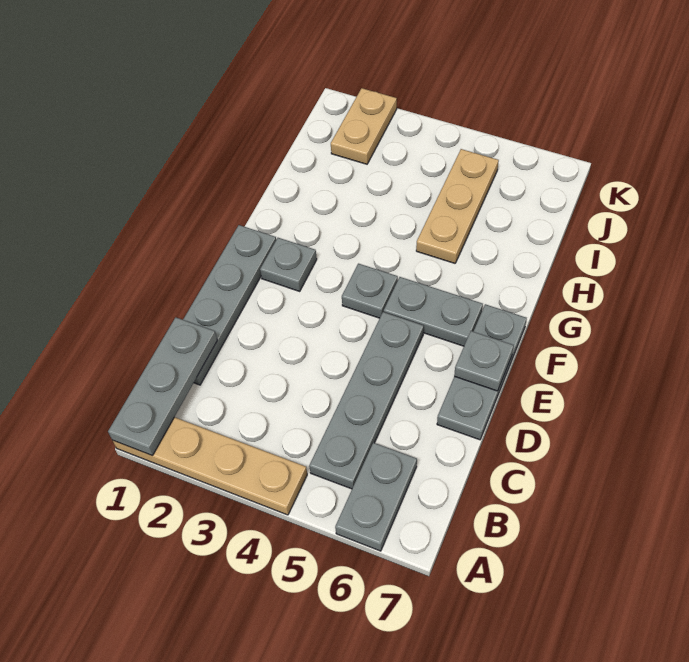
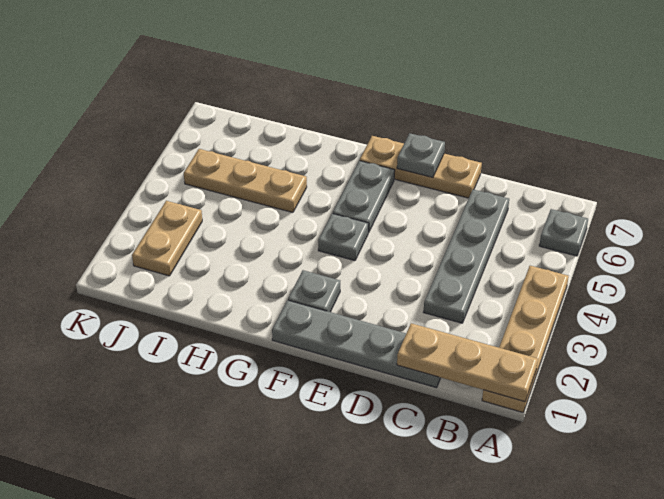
grey plate A1:C1 level 2 -> tan plate A1:C1 level 2
grey plate A6:B6 level 1 -> grey plate A6 level 1
grey plate B5:E5 level 1 -> grey plate C3:C6 level 1
grey plate D7:F7 level 1 -> tan plate D7:F7 level 1
tan plate J2:K2 level 1 -> tan plate J2:J3 level 1

